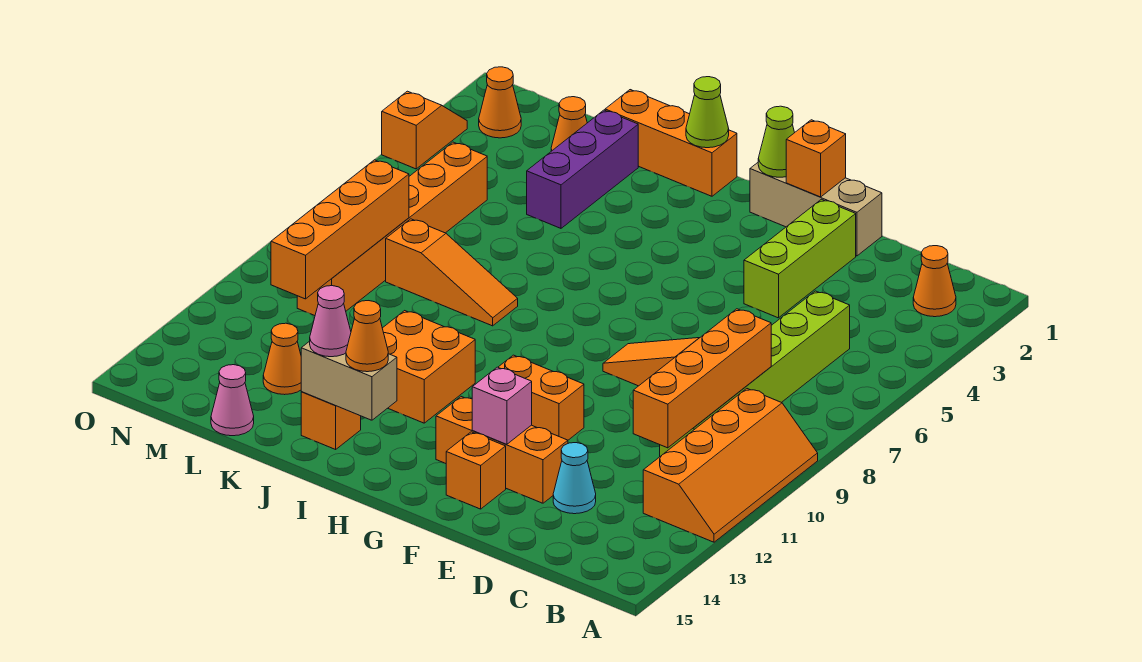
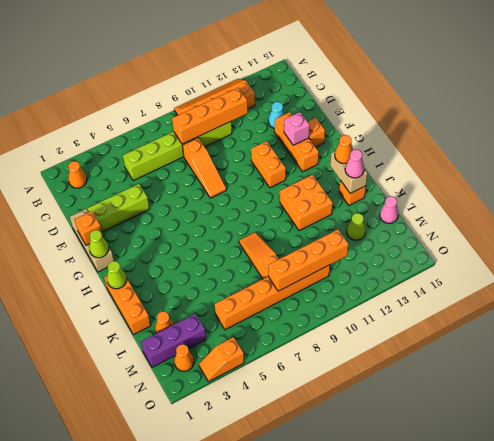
purple brick K2:K4 level 1 -> purple brick M1:M3 level 1
orange cone L13 level 1 -> lime cone L13 level 1

